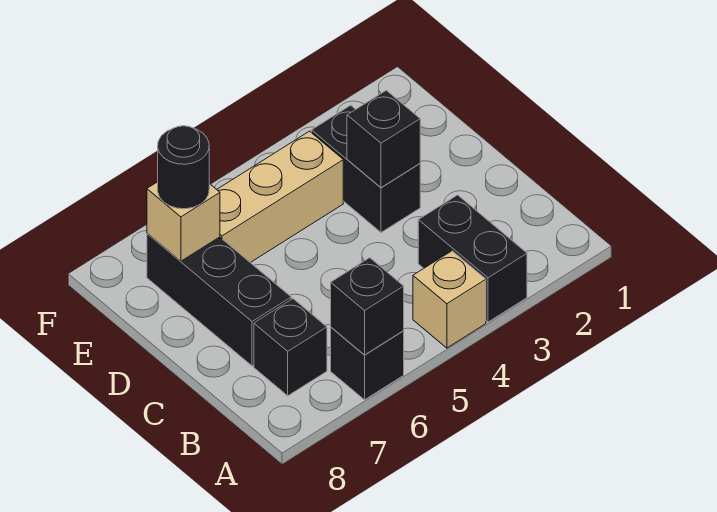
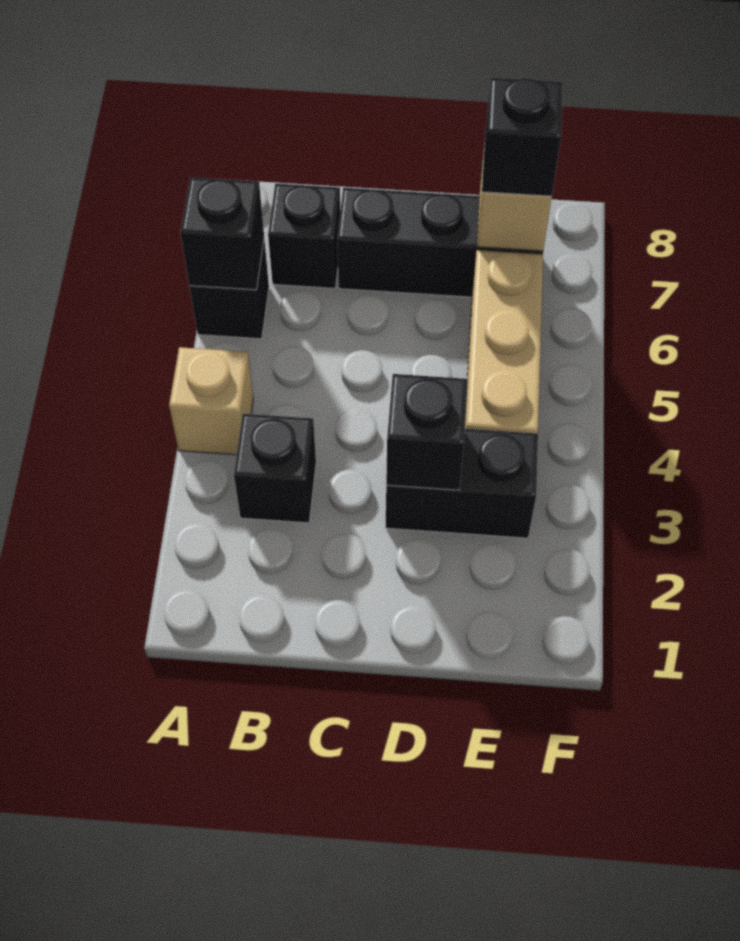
black brick A3:B3 level 1 -> black brick B3 level 1
black round brick E7 level 3 -> black brick E7 level 3

